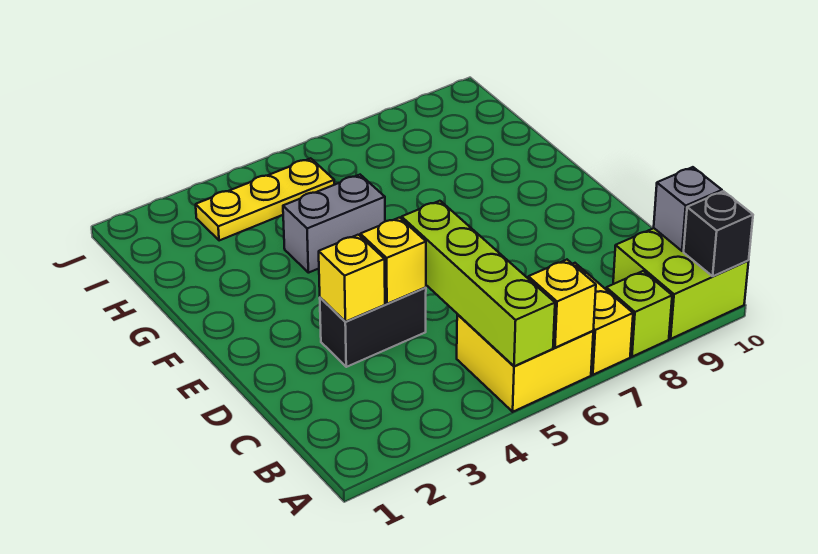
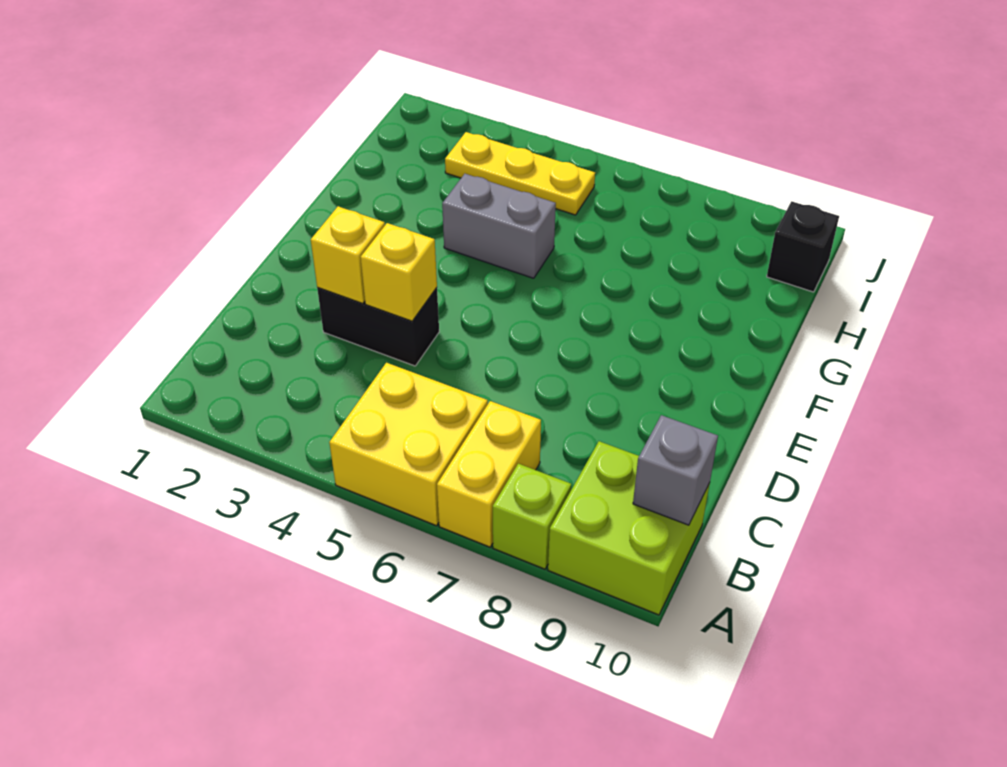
lime brick A5:D5 level 2 -> none
yellow brick A6 level 2 -> none
black brick A10 level 2 -> black brick I10 level 1

